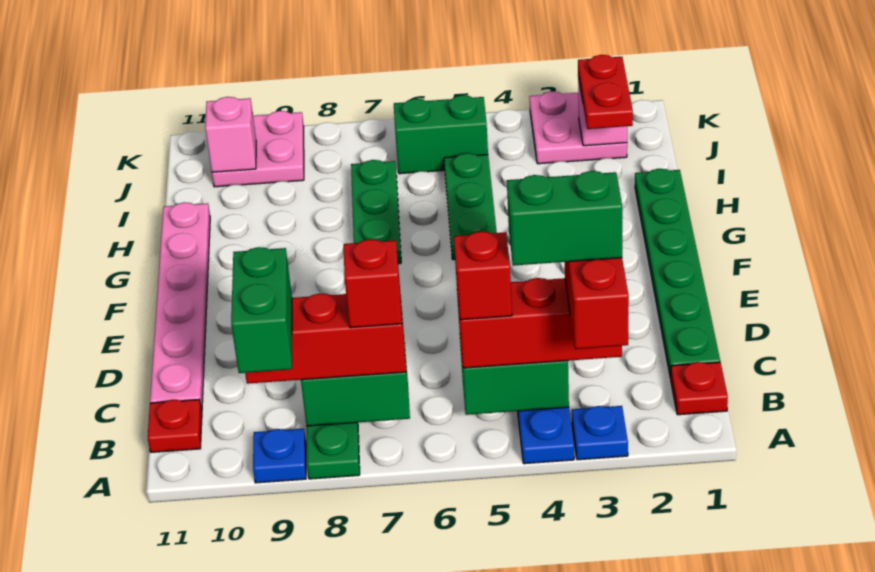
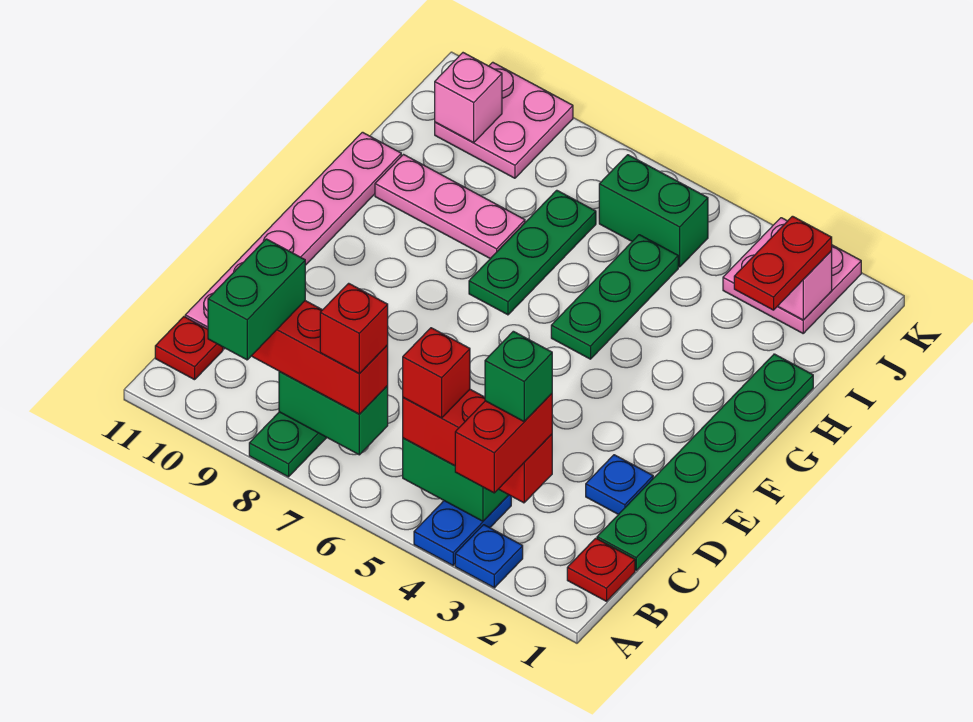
blue plate A9 level 1 -> blue plate D2 level 1
green brick B3:B4 level 5 -> green brick B3 level 5
none -> pink plate H8:H10 level 1

